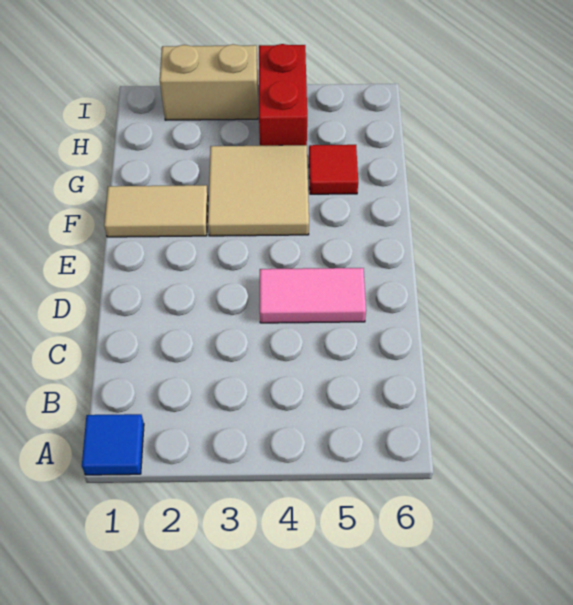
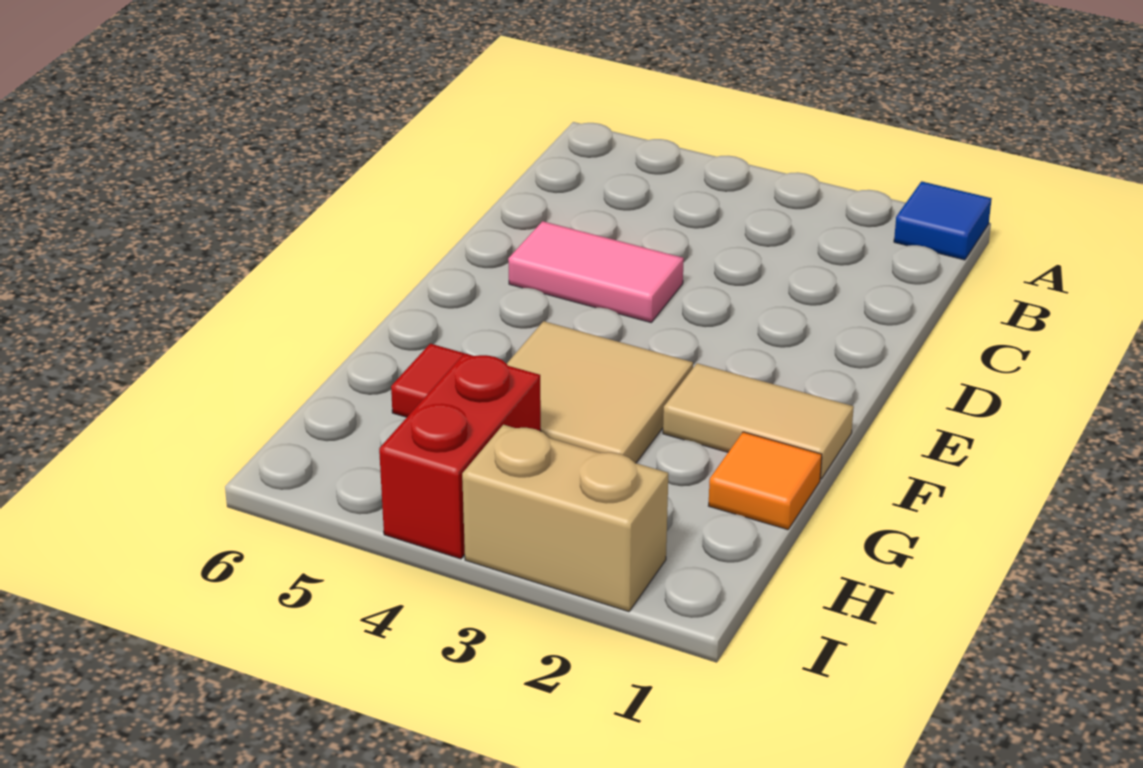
none -> orange tile G1 level 1

